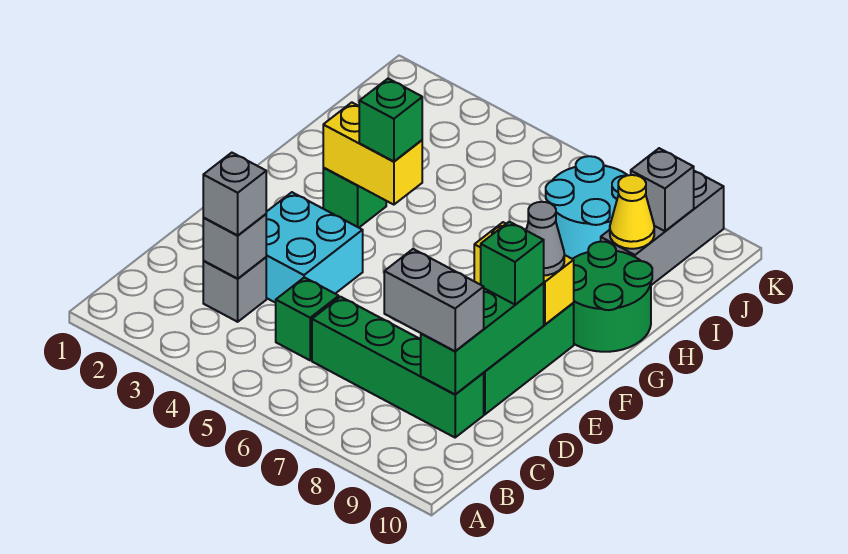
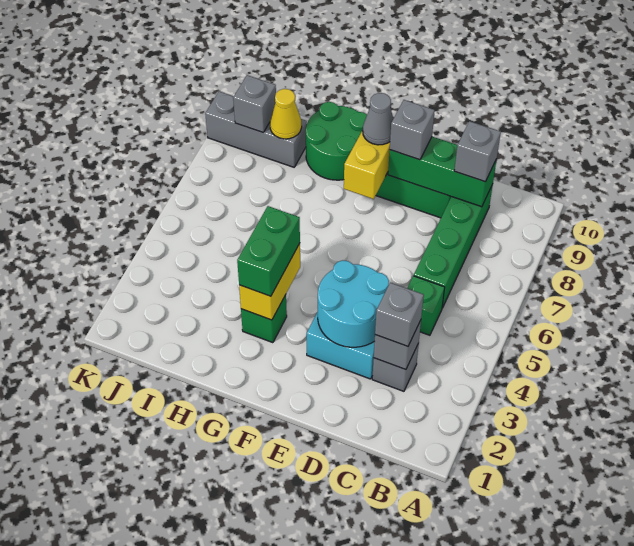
grey brick C8:C9 level 3 -> grey brick C9 level 3
green brick E9 level 3 -> grey brick E9 level 3
green brick G4 level 3 -> green brick G3:G4 level 3
cyan round brick I7:J8 level 1 -> cyan round brick D3:E4 level 2

